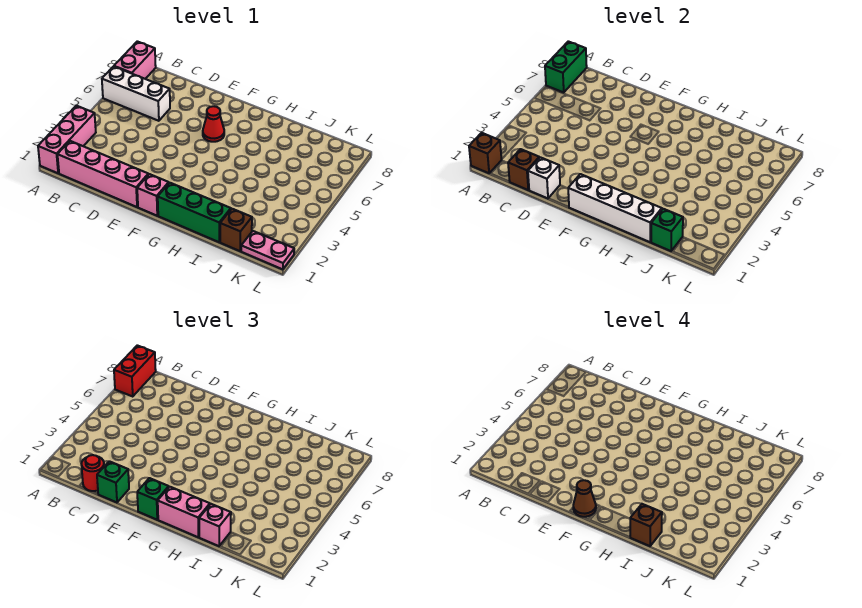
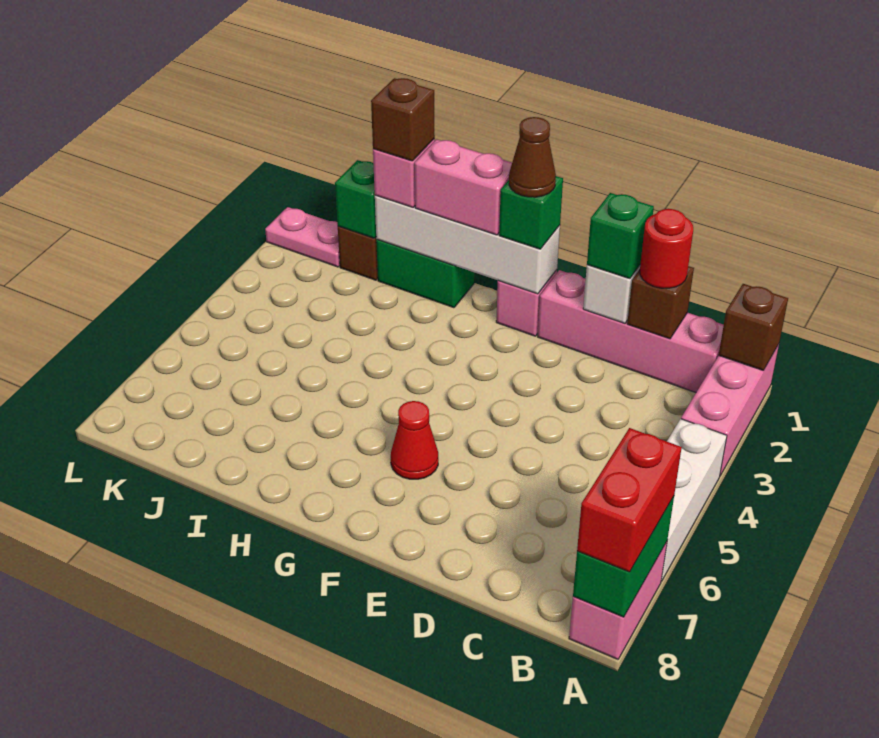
white brick A6:C6 level 1 -> white brick A4:A6 level 1
green brick G1:I1 level 1 -> green brick H1:I1 level 1

